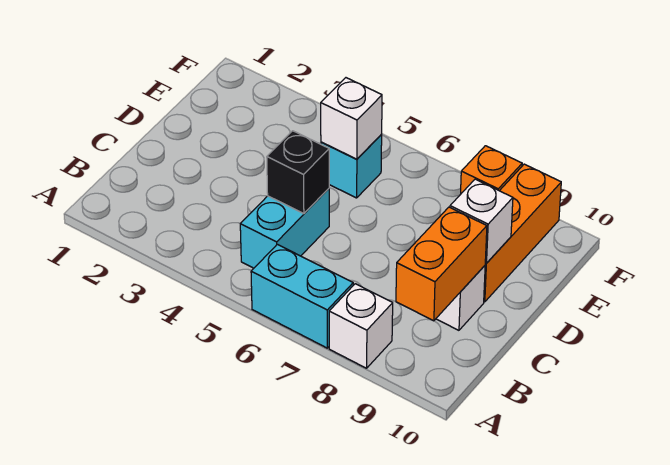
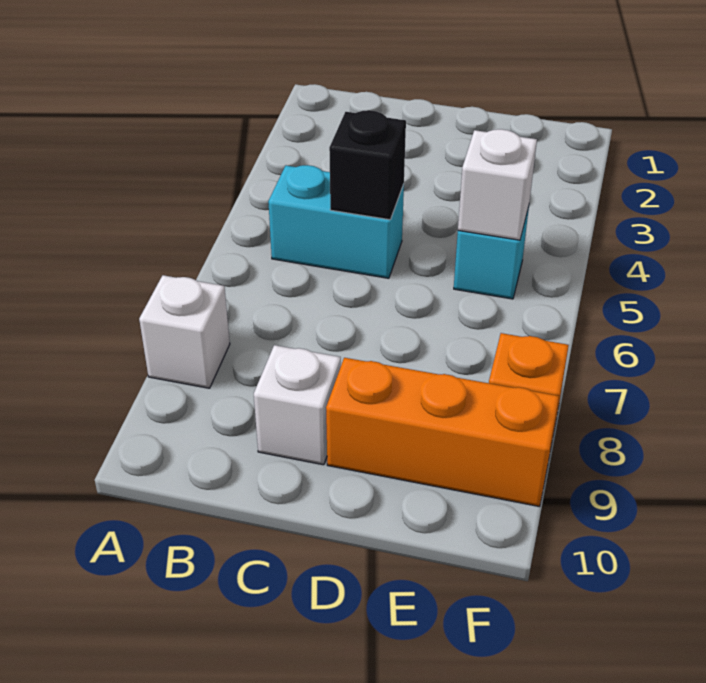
cyan brick A6:A7 level 1 -> none
orange brick B9:C9 level 2 -> none
white brick D9 level 2 -> none

